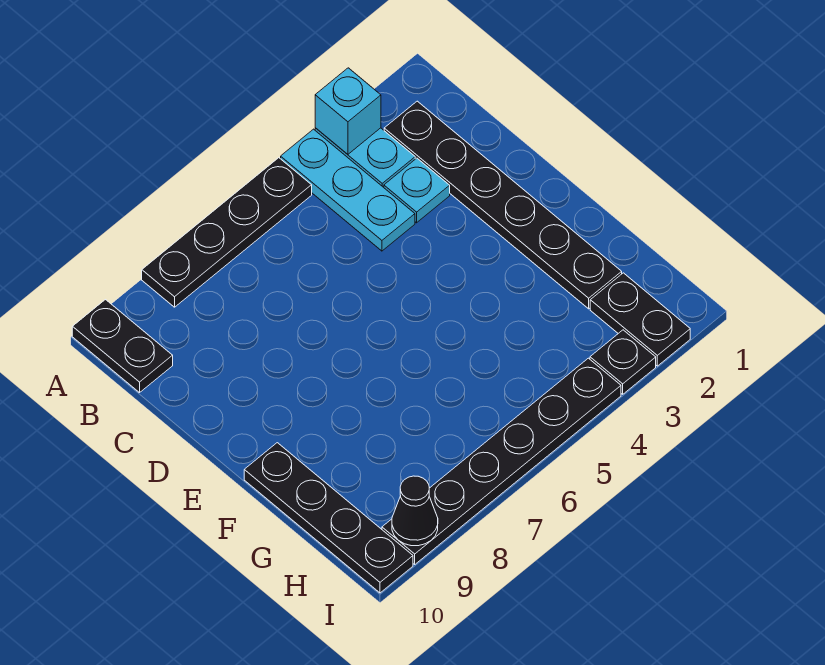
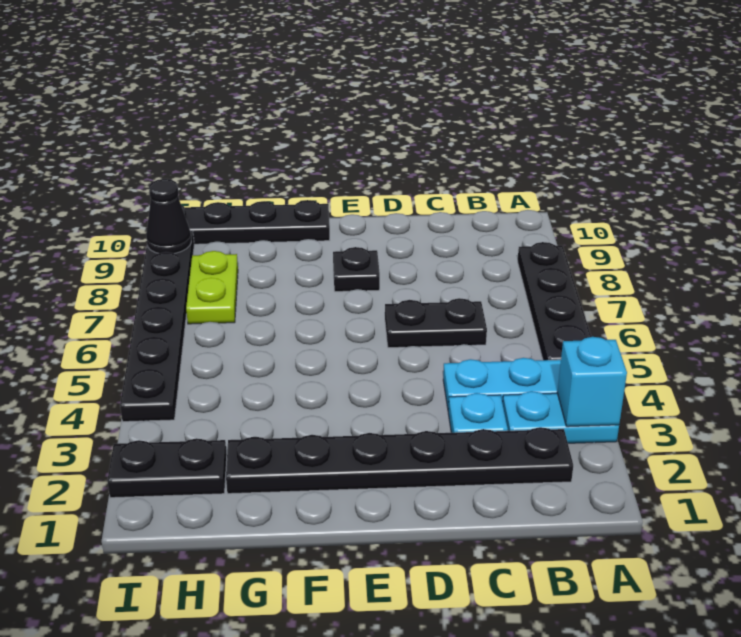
black plate A10:B10 level 1 -> black plate C6:D6 level 1
none -> lime plate H7:H8 level 1
black plate I3 level 1 -> black plate E8 level 1

